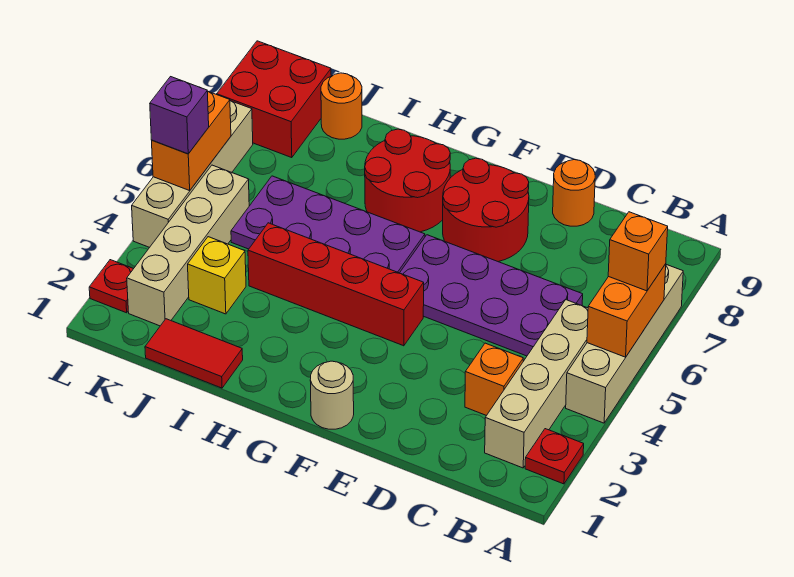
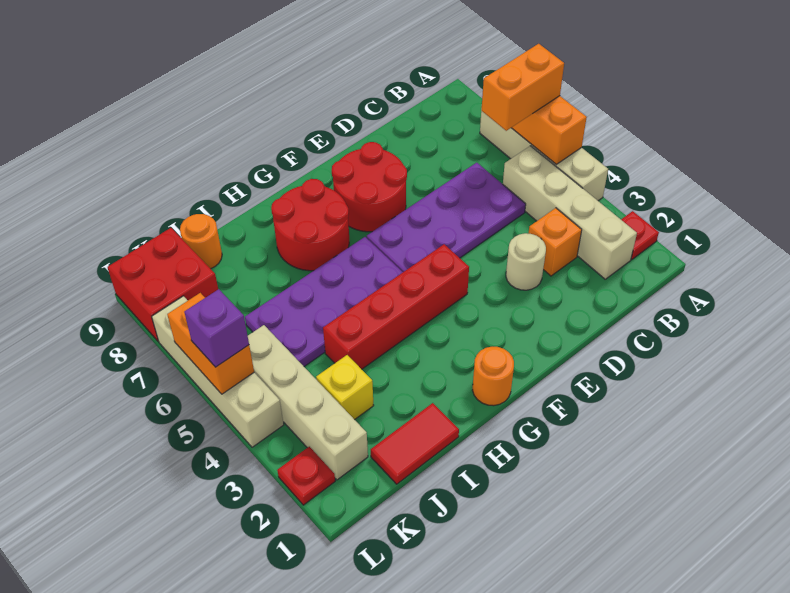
orange brick A6 level 3 -> orange brick A6:B6 level 3
orange round brick D9 level 1 -> orange round brick G1 level 1
tan round brick F1 level 1 -> tan round brick D3 level 1

